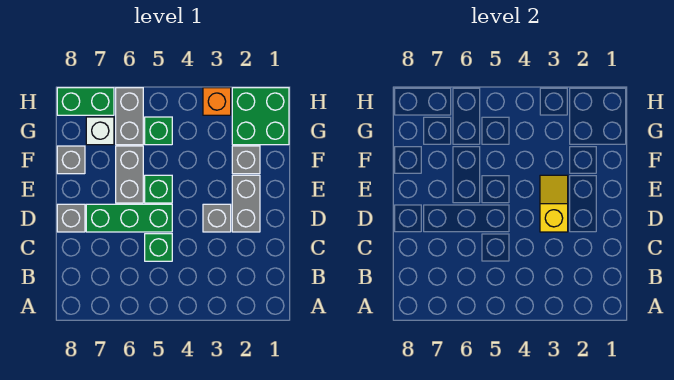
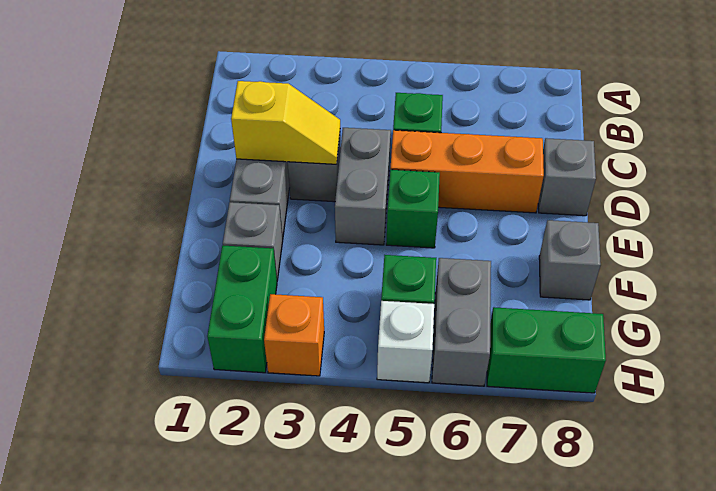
yellow slope D3:E3 level 2 top D -> yellow slope D2:D3 level 2 top 2
green brick D5:D7 level 1 -> orange brick D5:D7 level 1
grey brick E6:F6 level 1 -> grey brick D4:E4 level 1
green brick G1:H2 level 1 -> green brick G2:H2 level 1
white brick G7 level 1 -> white brick H5 level 1

